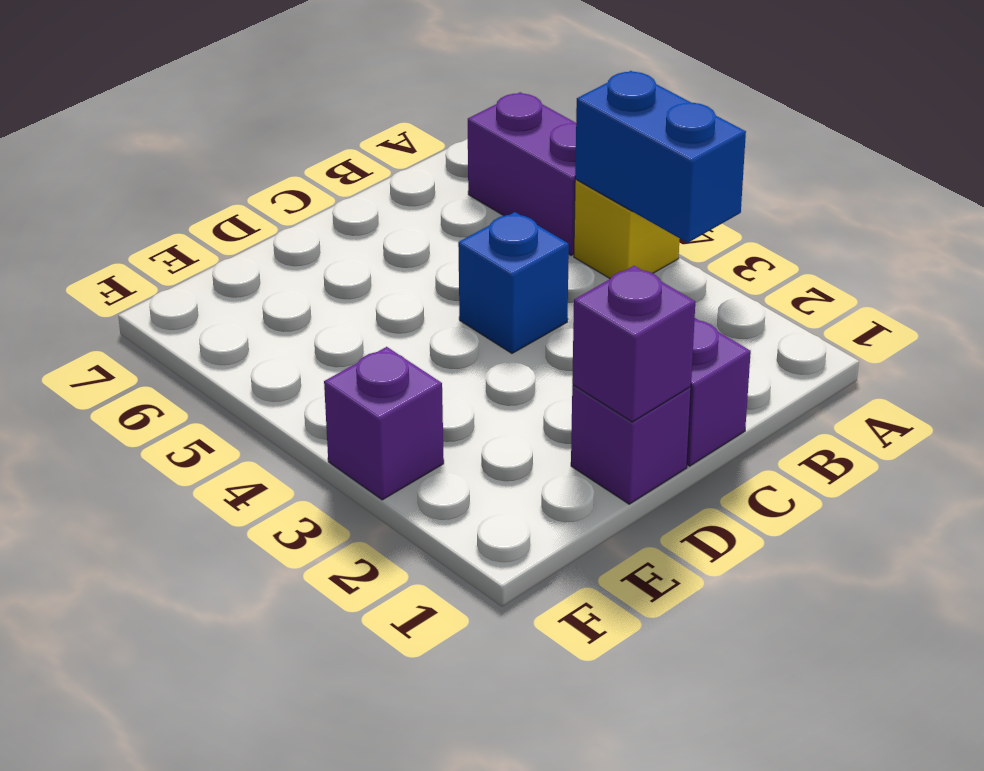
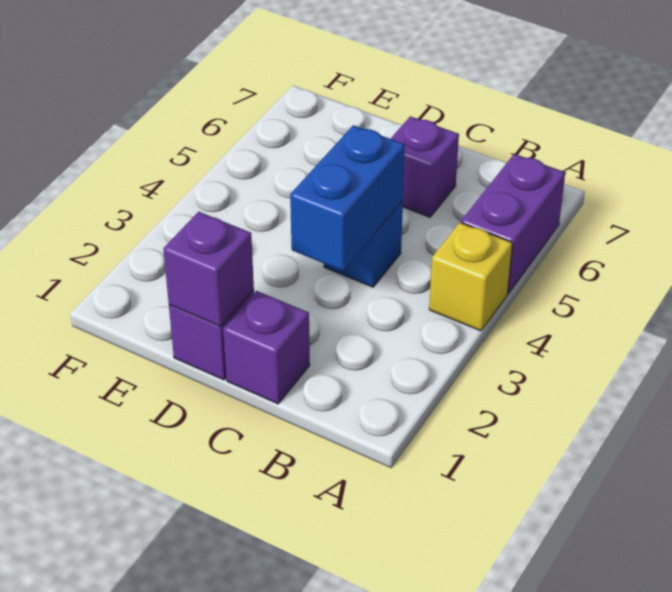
blue brick A3:A4 level 2 -> blue brick C3:C4 level 2
purple brick F3 level 1 -> purple brick C6 level 1

